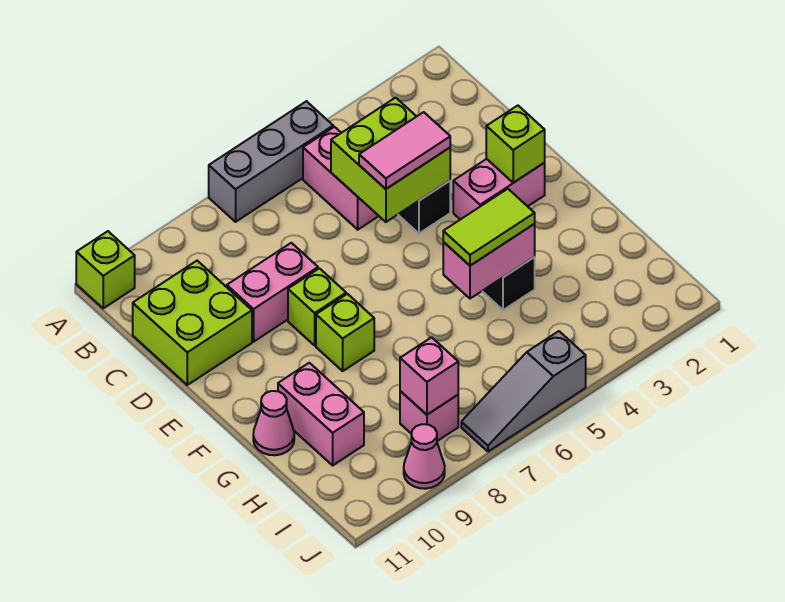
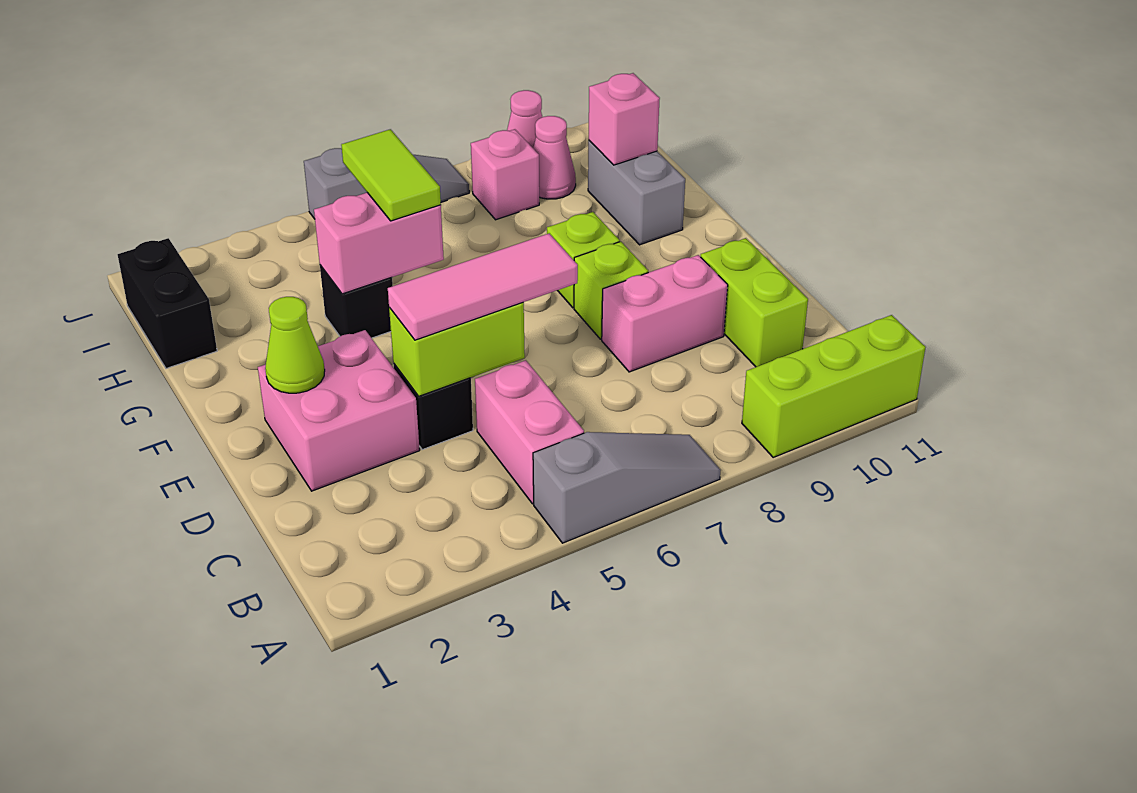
grey brick A5:A7 level 1 -> grey slope A5:A7 level 1 top 5
lime brick A11 level 1 -> lime brick A9:A11 level 1
lime brick C4:D5 level 2 -> lime brick D4:D5 level 2
lime brick C10:D11 level 1 -> lime brick C10:D10 level 1
pink tile D4:D5 level 3 -> pink tile D4:D6 level 3
pink brick E2:E3 level 1 -> pink brick D2:E3 level 1
lime brick E2 level 2 -> lime cone E2 level 2
lime tile G4:G5 level 3 -> lime tile G5:H5 level 3
pink brick G10:H10 level 1 -> grey brick G10:H10 level 1
pink cone G11 level 1 -> pink cone I9 level 1
none -> black brick H1:I1 level 1
pink brick I8 level 2 -> pink brick H10 level 2

